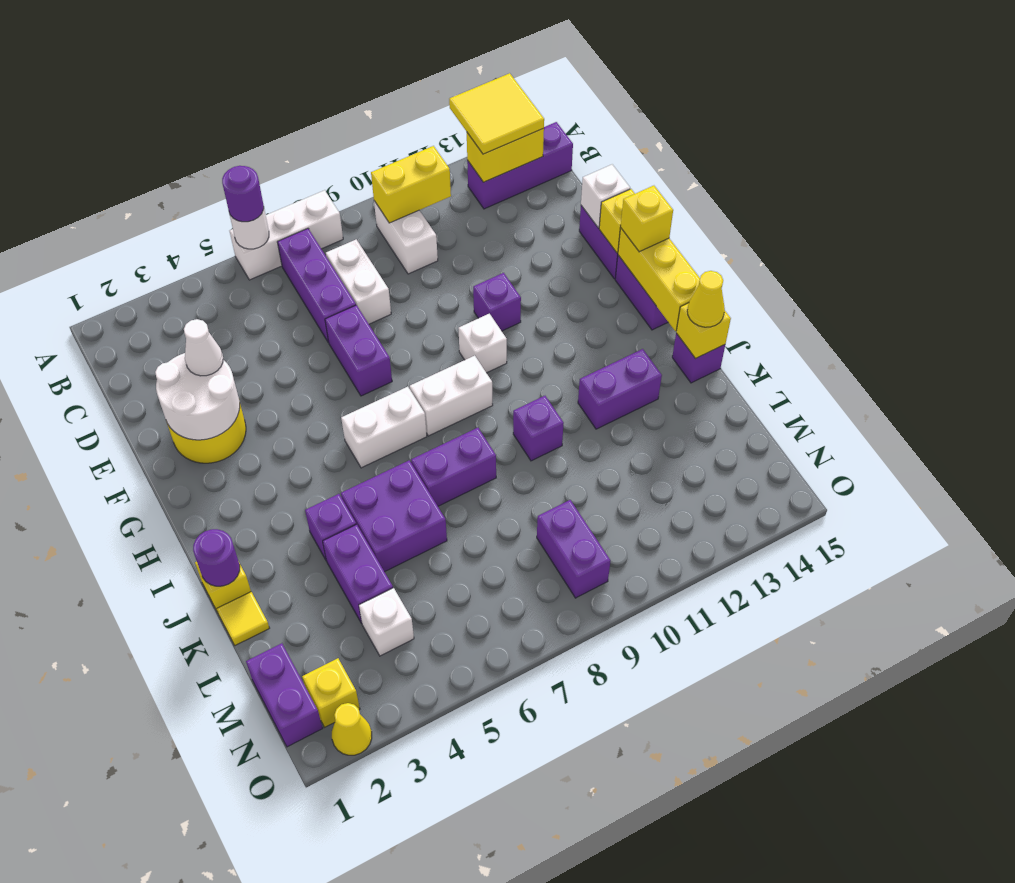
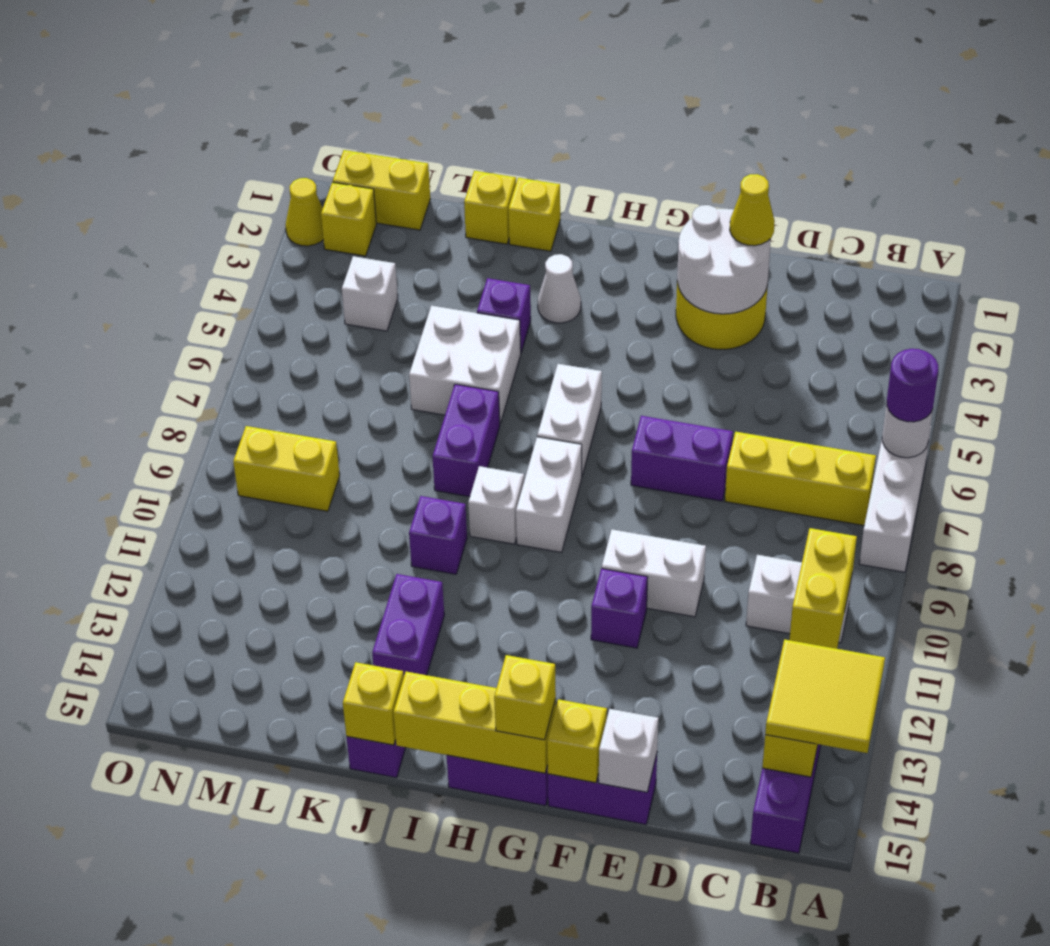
purple brick B7:D7 level 1 -> yellow brick B7:D7 level 1
white brick C8:D8 level 1 -> white brick E10:F10 level 1
white cone E3 level 3 -> white cone I3 level 1
white brick G10 level 1 -> white brick I9 level 1
purple round brick J1 level 2 -> none
purple brick J5:K6 level 1 -> white brick J5:K6 level 1
yellow cone J15 level 3 -> yellow cone E2 level 3
yellow tile K1 level 1 -> yellow brick K1 level 1
purple brick K4:L4 level 1 -> none
purple brick M1:N1 level 1 -> yellow brick M1:N1 level 1
purple brick M9:N9 level 1 -> yellow brick M9:N9 level 1

